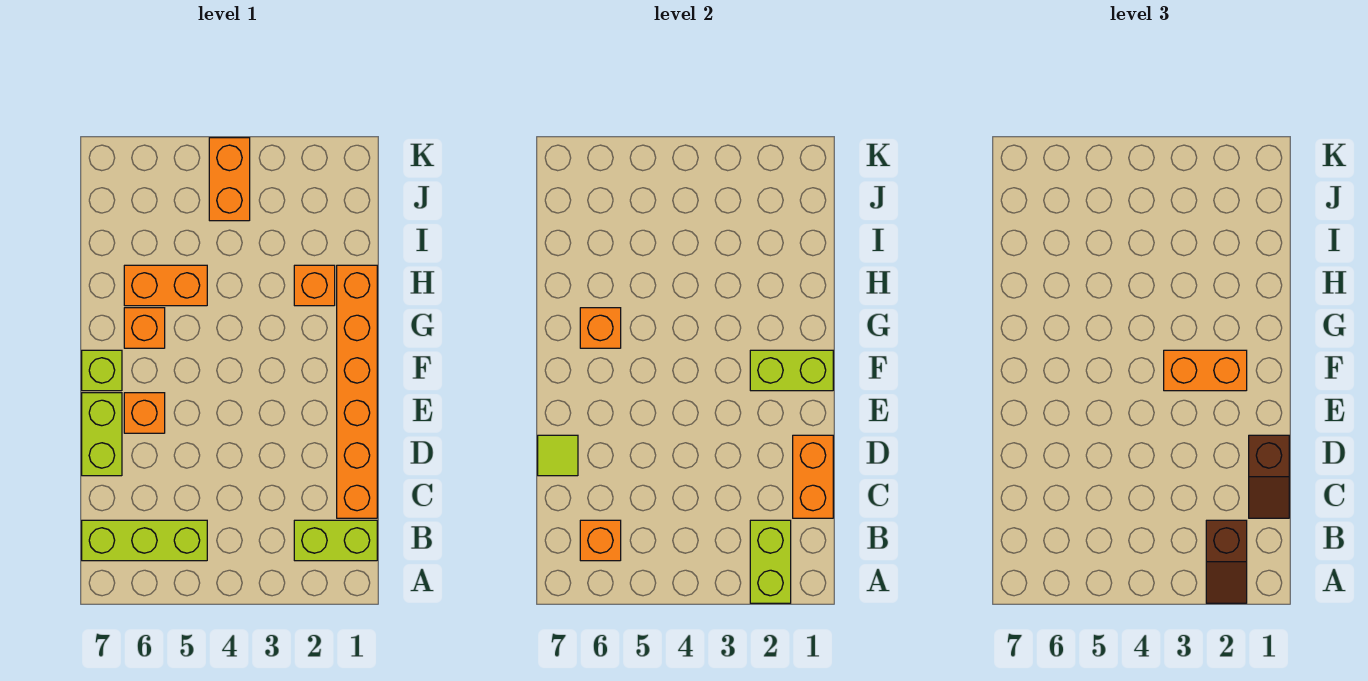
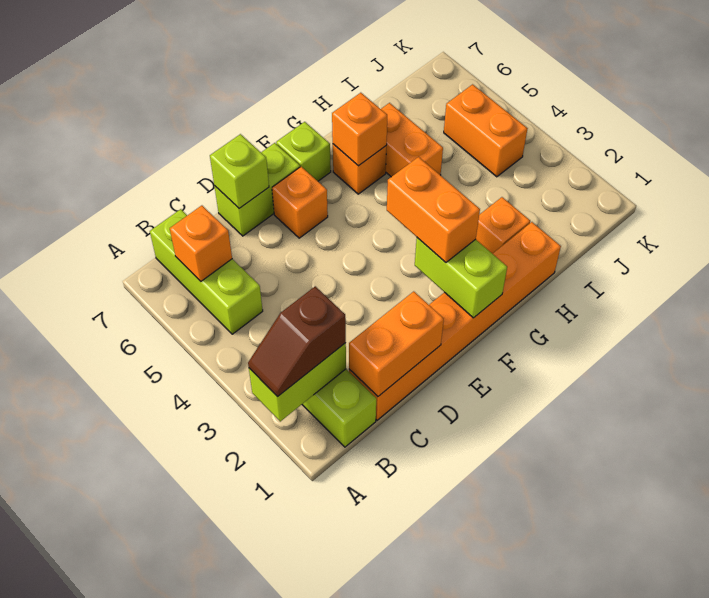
brown slope C1:D1 level 3 top D -> none
lime tile D7 level 2 -> lime brick D7 level 2
orange brick J4:K4 level 1 -> orange brick J4:J5 level 1

